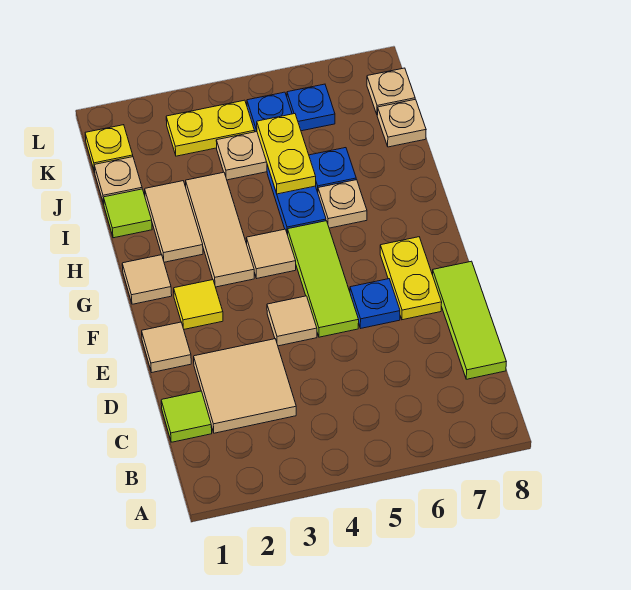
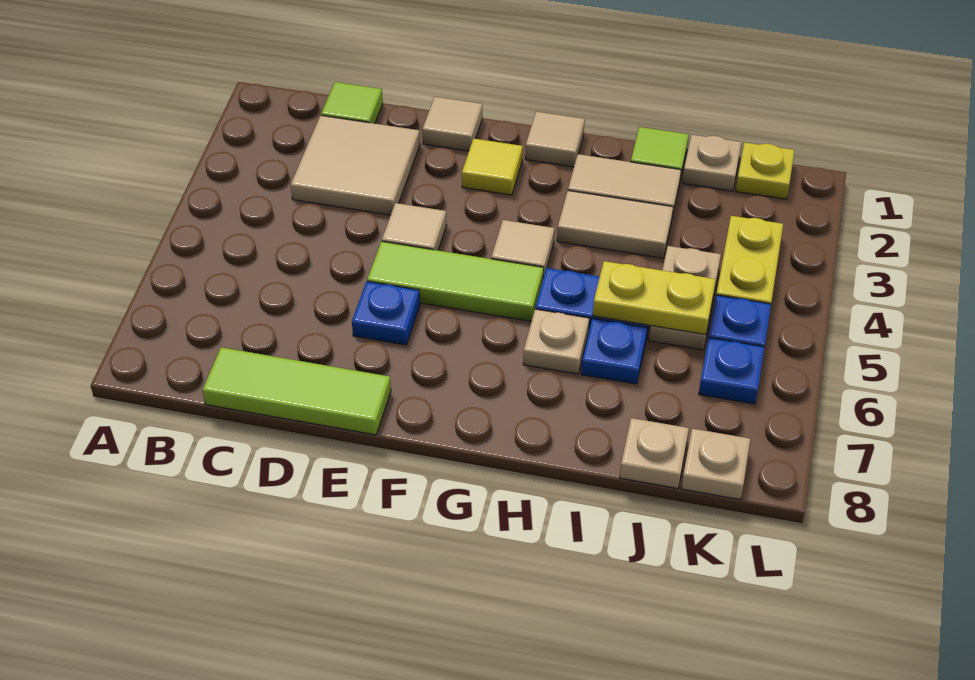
yellow plate E7:F7 level 1 -> none
tan tile G3:I3 level 1 -> tan tile H3:I3 level 1

